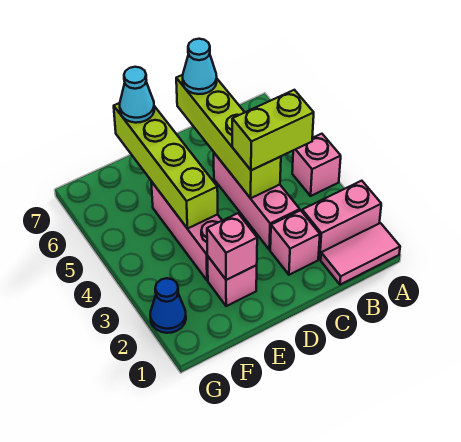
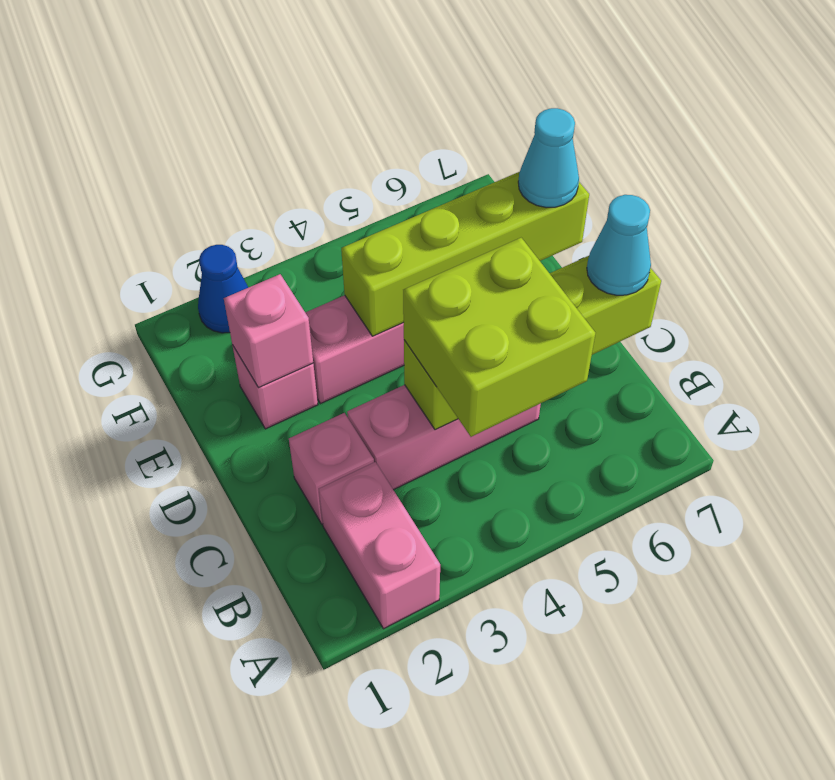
pink tile A1:B1 level 1 -> none
pink brick A4 level 1 -> none
lime brick B4:C4 level 3 -> lime brick B4:C5 level 3

